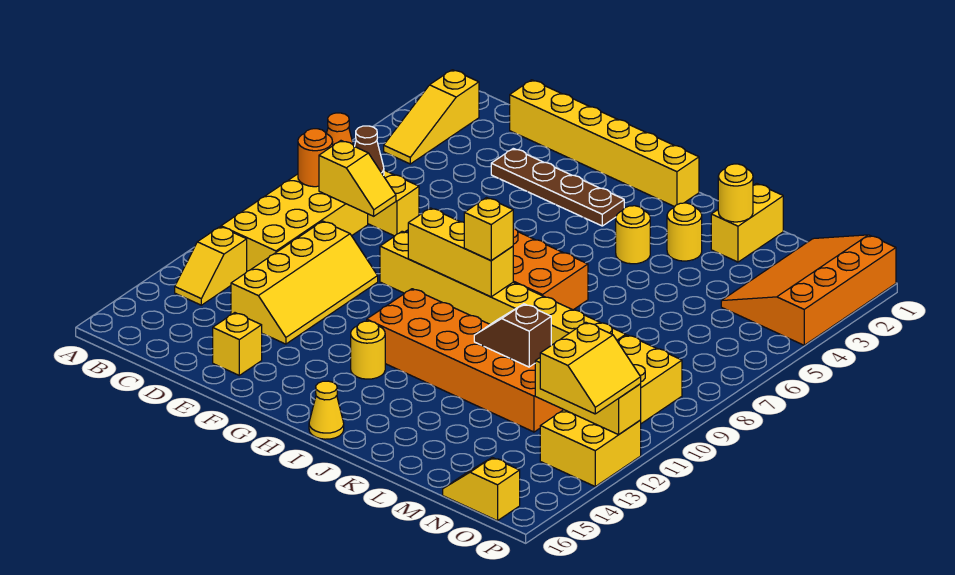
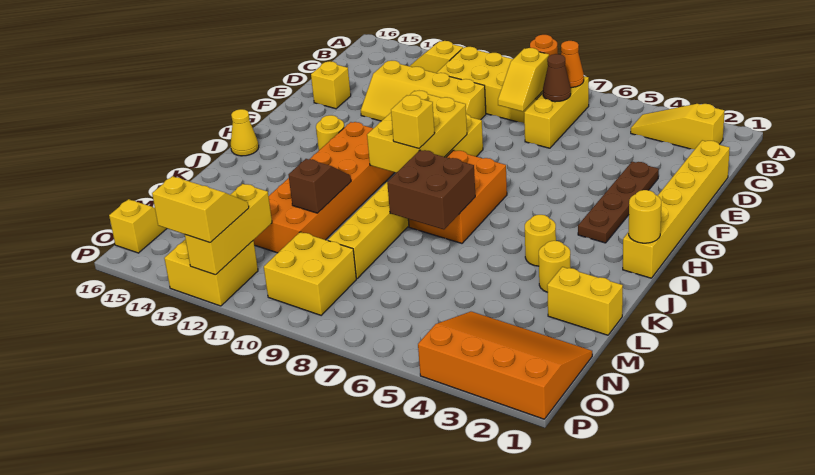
yellow brick G9:I9 level 2 -> yellow brick G9:I10 level 2
none -> brown brick J7:K8 level 2
yellow round brick L2 level 2 -> yellow round brick I1 level 2
yellow slope O12:P13 level 3 top O -> yellow slope O12:P13 level 3 top P

